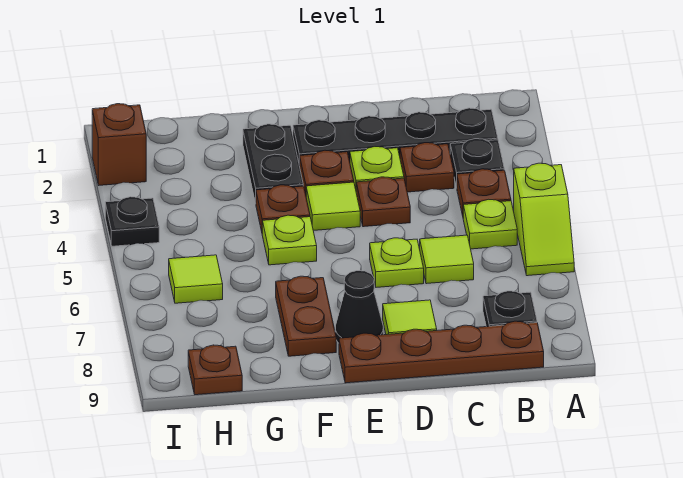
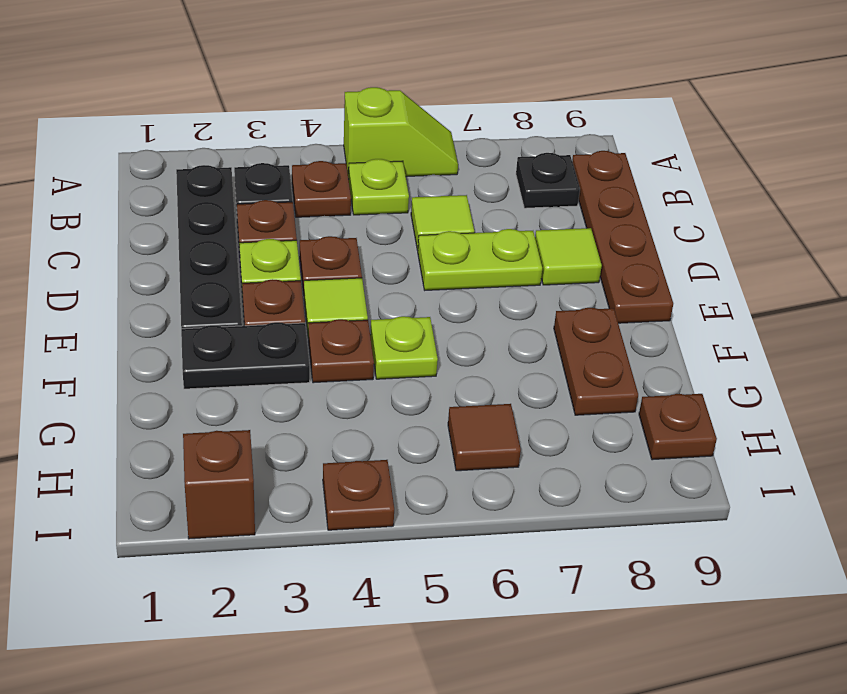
lime plate D6 level 1 -> lime plate D6:D7 level 1
black cone E8 level 1 -> none
brown plate F7:F8 level 1 -> brown plate F8:G8 level 1
lime tile H6 level 1 -> brown tile H6 level 1
black plate I4 level 1 -> brown plate I4 level 1

